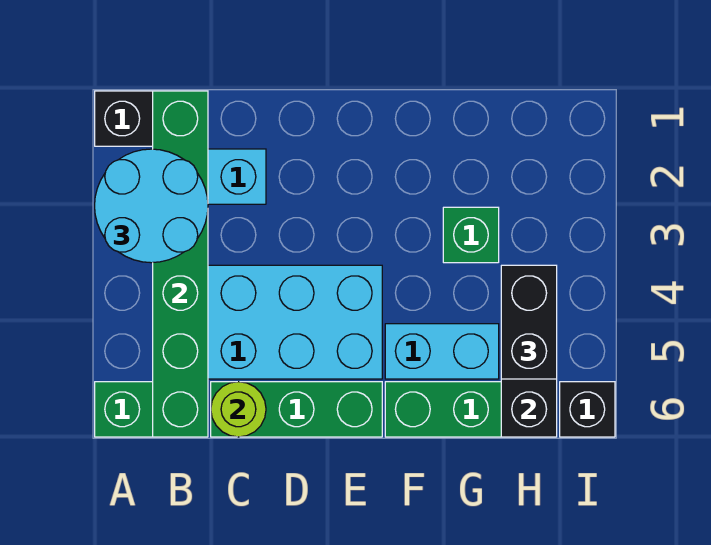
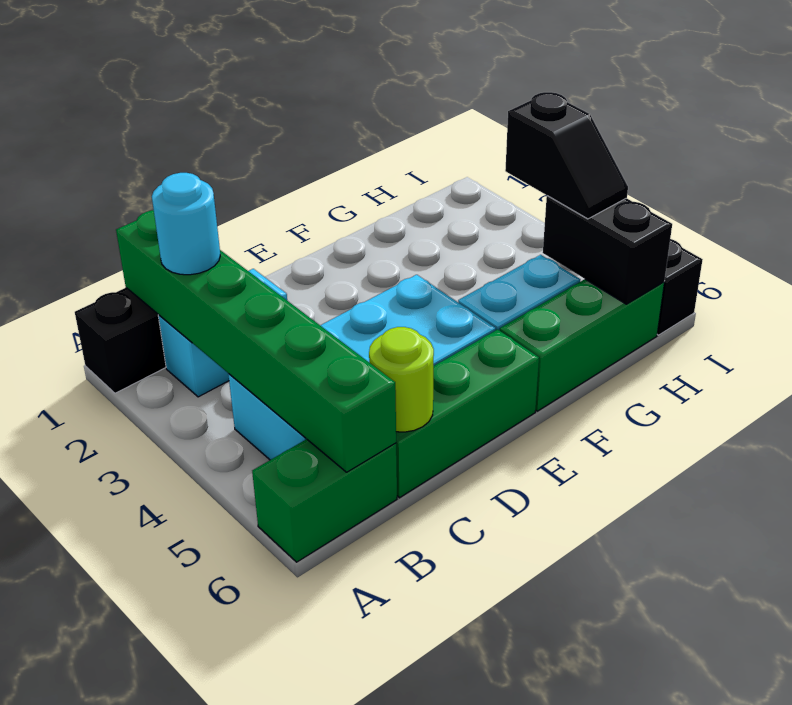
cyan round brick A2:B3 level 3 -> cyan round brick B2 level 3
green brick G3 level 1 -> none
black brick H4:H5 level 3 -> black slope H4:H5 level 3 top 4

